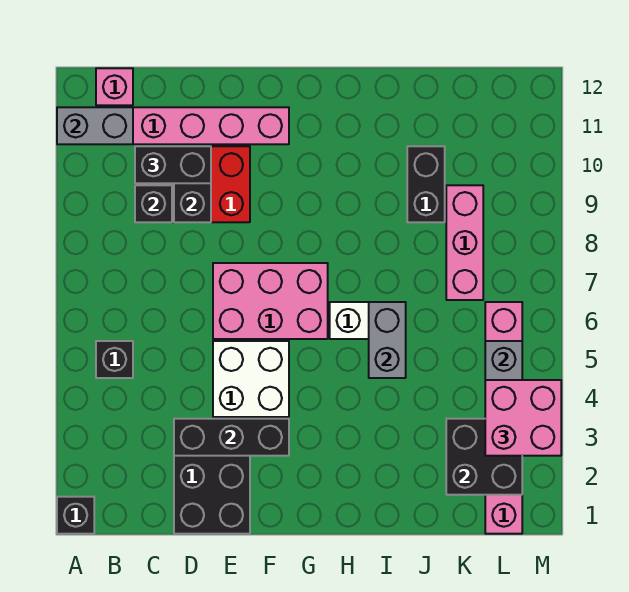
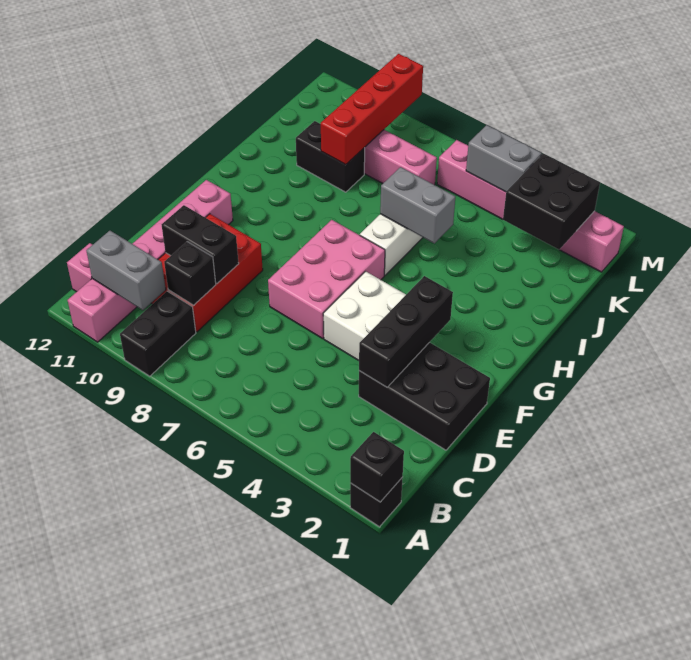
grey brick A11:B11 level 2 -> grey brick B10:B11 level 2
black brick B5 level 1 -> black brick A1 level 2
black brick C10:D10 level 3 -> black brick A9:B9 level 1
none -> red brick J9:M9 level 2
pink brick L3:M4 level 3 -> none

